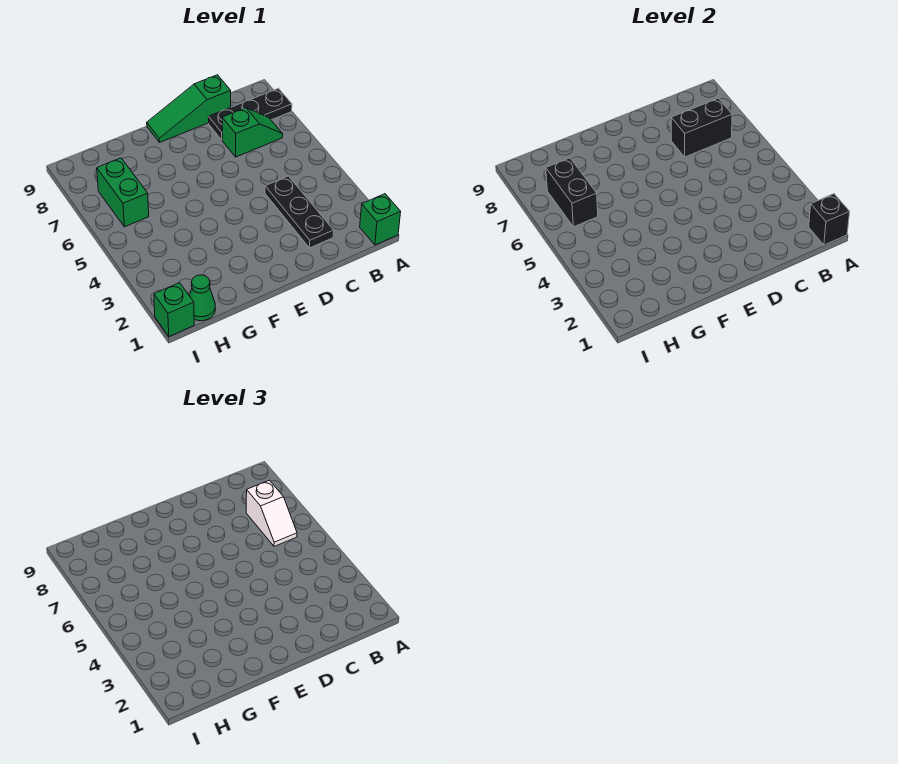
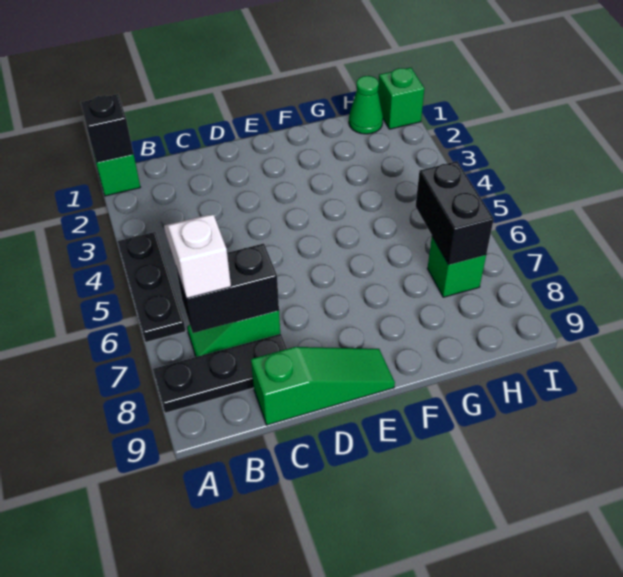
black plate C2:C4 level 1 -> black plate A4:A6 level 1
green brick H6:H7 level 1 -> green brick H7 level 1

